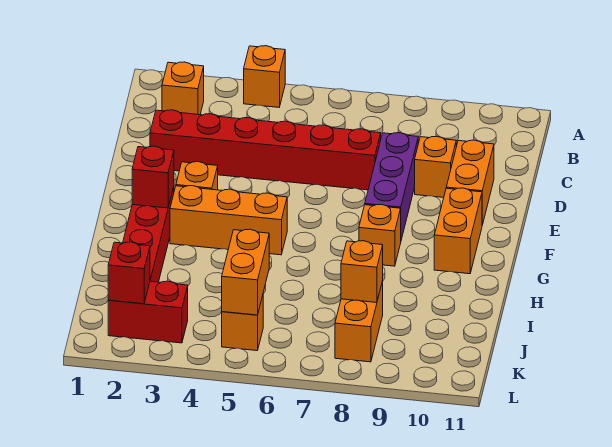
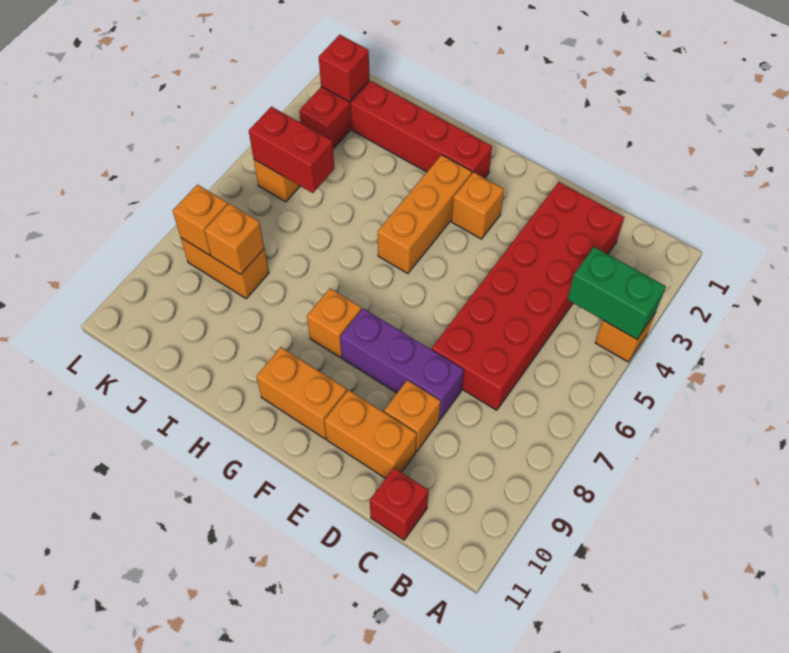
none -> green brick A4:B4 level 2
orange brick B2 level 1 -> orange brick K8 level 2
red brick D2:D7 level 1 -> red brick C2:D7 level 1
red brick G2 level 2 -> red brick C11 level 1
orange brick J5:K5 level 2 -> red brick J5:K5 level 2

